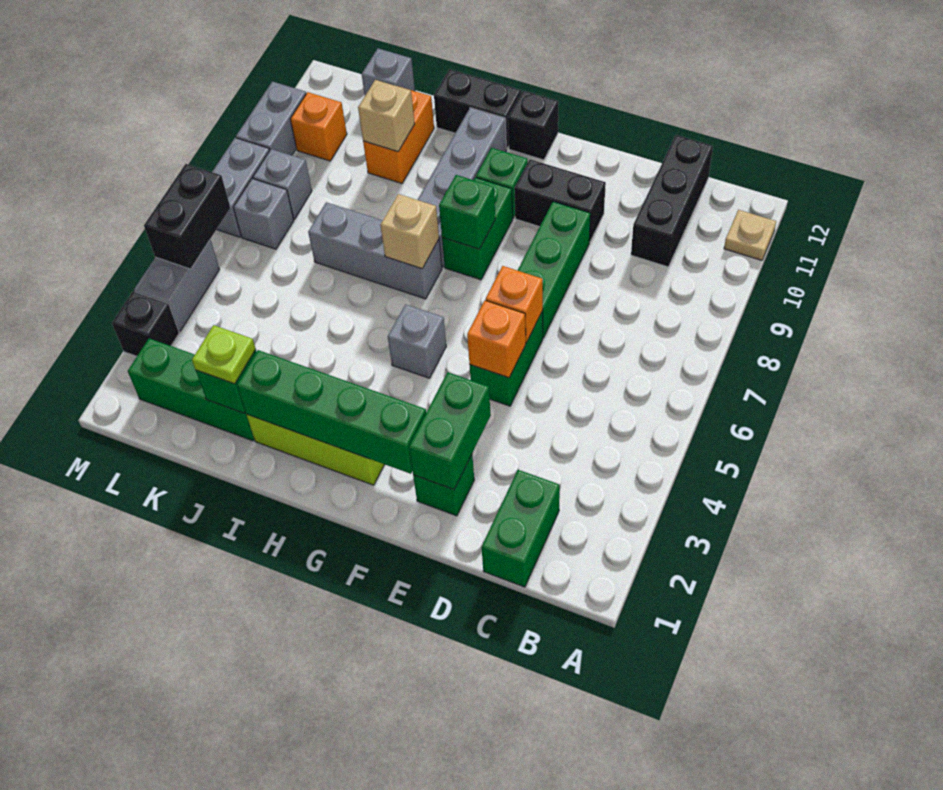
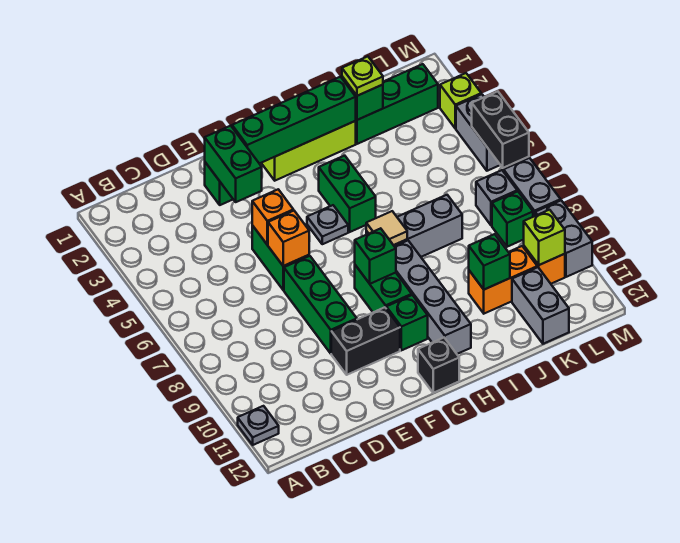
tan plate A11 level 1 -> grey plate A11 level 1
green brick C1:C2 level 1 -> green brick H4:H5 level 1
black brick C10:C12 level 1 -> none
grey brick G5 level 1 -> grey plate G5 level 1
tan brick H7 level 2 -> tan tile H7 level 2
black brick H12:I12 level 1 -> none
orange brick J10:J11 level 1 -> orange brick J10:K10 level 1
tan brick J10 level 2 -> green brick J10 level 2
grey brick K12 level 1 -> grey brick K11:K12 level 1
grey brick L8 level 1 -> green brick L8 level 1
none -> lime brick L10 level 2
black brick M3 level 1 -> lime brick M3 level 1

